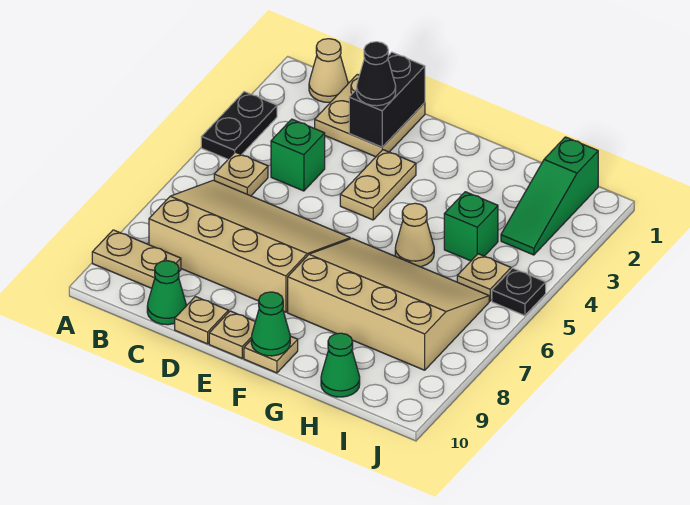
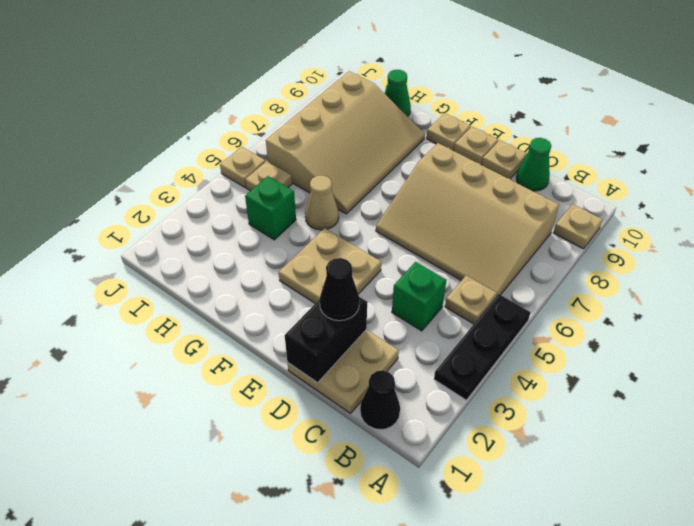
black plate A3:A4 level 1 -> black plate A3:A5 level 1
tan plate A9:B9 level 1 -> tan plate A9 level 1
tan cone B1 level 1 -> black cone B1 level 1
tan plate E3:E4 level 1 -> tan plate E3:F4 level 1
tan slope F6:I8 level 1 top 8 -> tan slope G6:I9 level 1 top I
green cone F10 level 2 -> none
green slope I1:I3 level 1 top 1 -> none
black plate J5 level 1 -> tan plate J5 level 1

